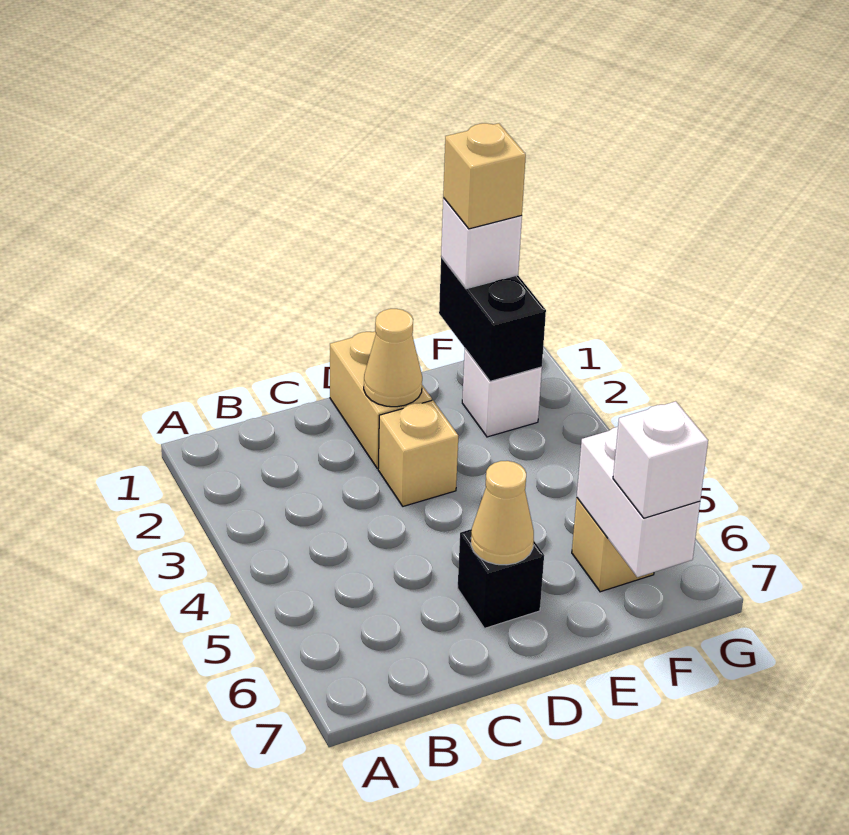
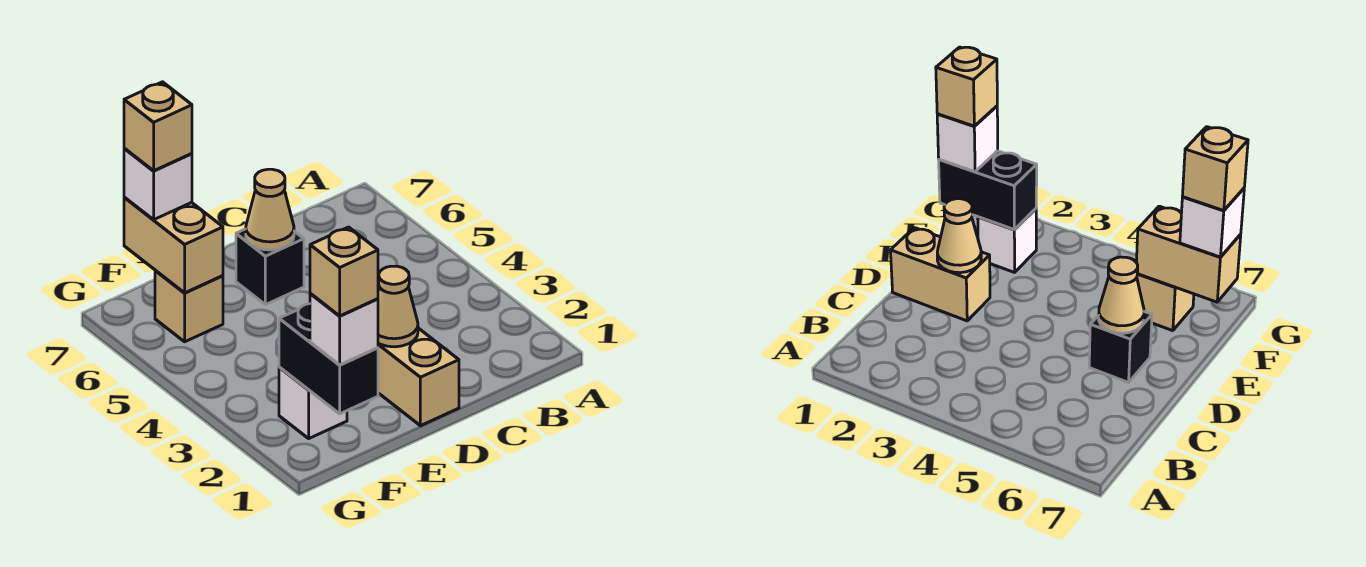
tan brick D3 level 1 -> tan brick F7 level 4
white brick F6:F7 level 2 -> tan brick F6:F7 level 2

